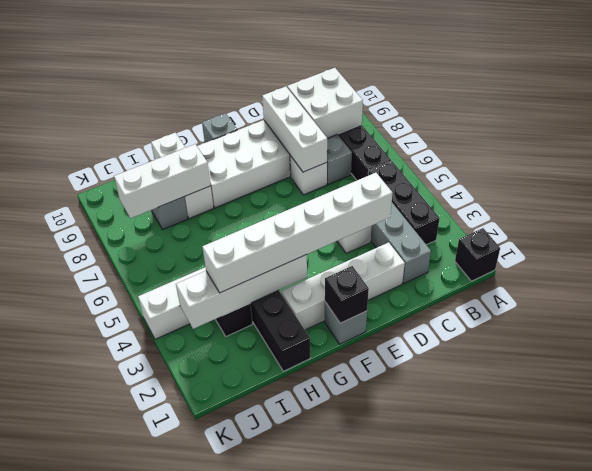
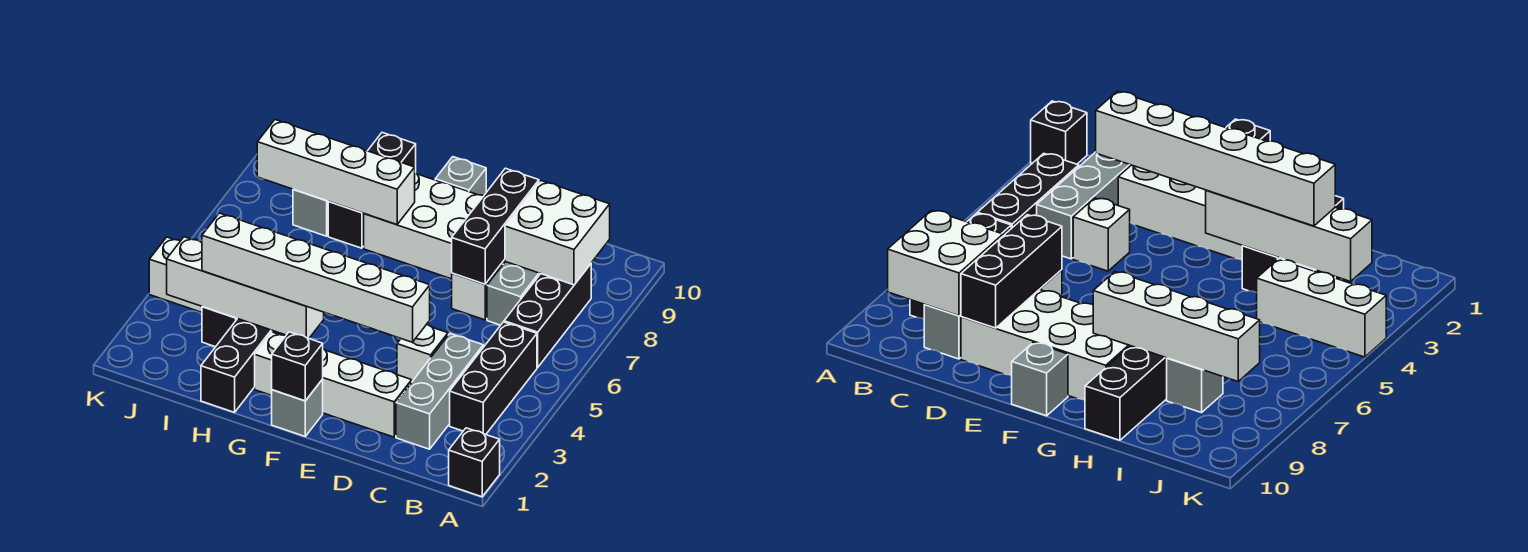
white brick D7:D9 level 2 -> black brick D7:D9 level 2
white brick H8:H10 level 1 -> black brick H8:H10 level 1
white brick H8:J8 level 2 -> white brick G8:J8 level 2

